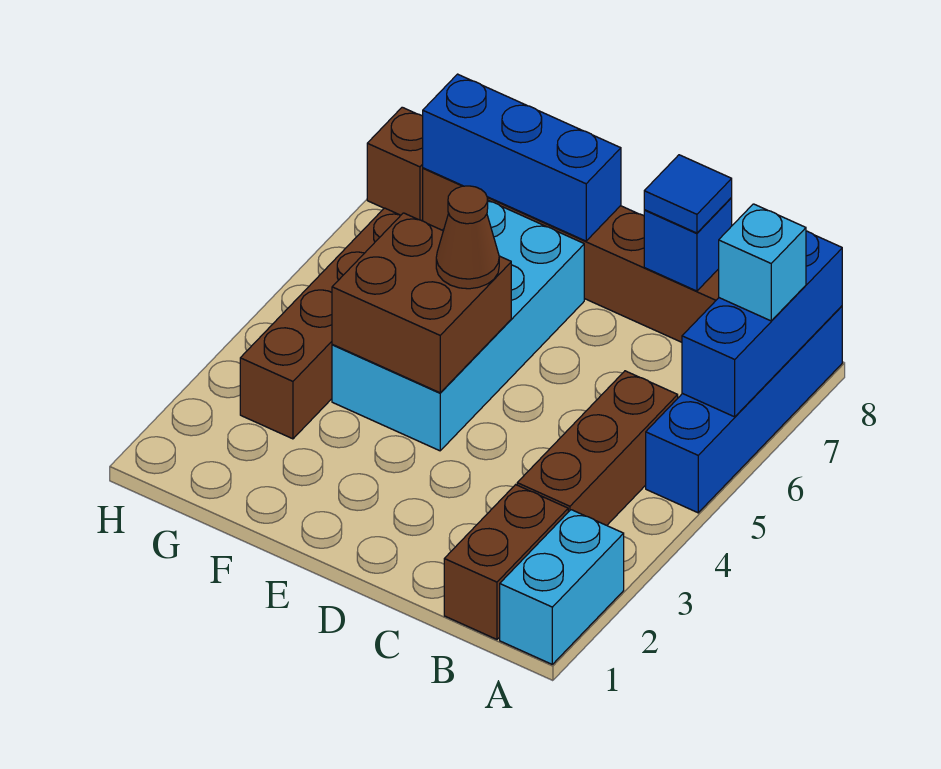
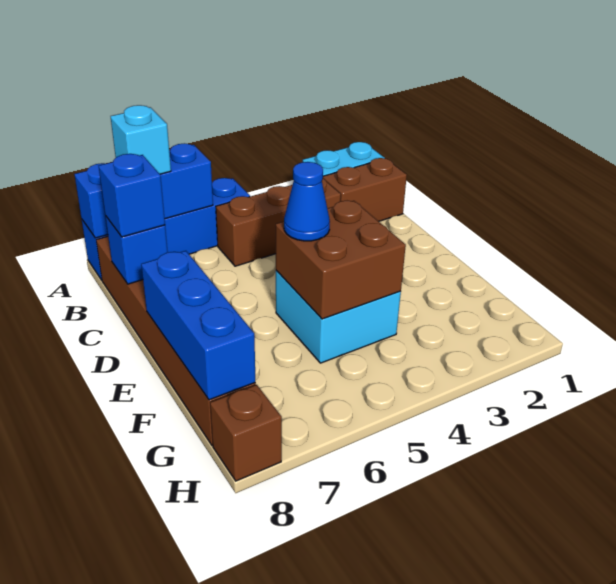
blue tile C8 level 3 -> blue brick C8 level 3
cyan brick E4:F7 level 1 -> cyan brick E4:F5 level 1
brown cone E5 level 3 -> blue cone E5 level 3
brown brick G3:G6 level 1 -> none

